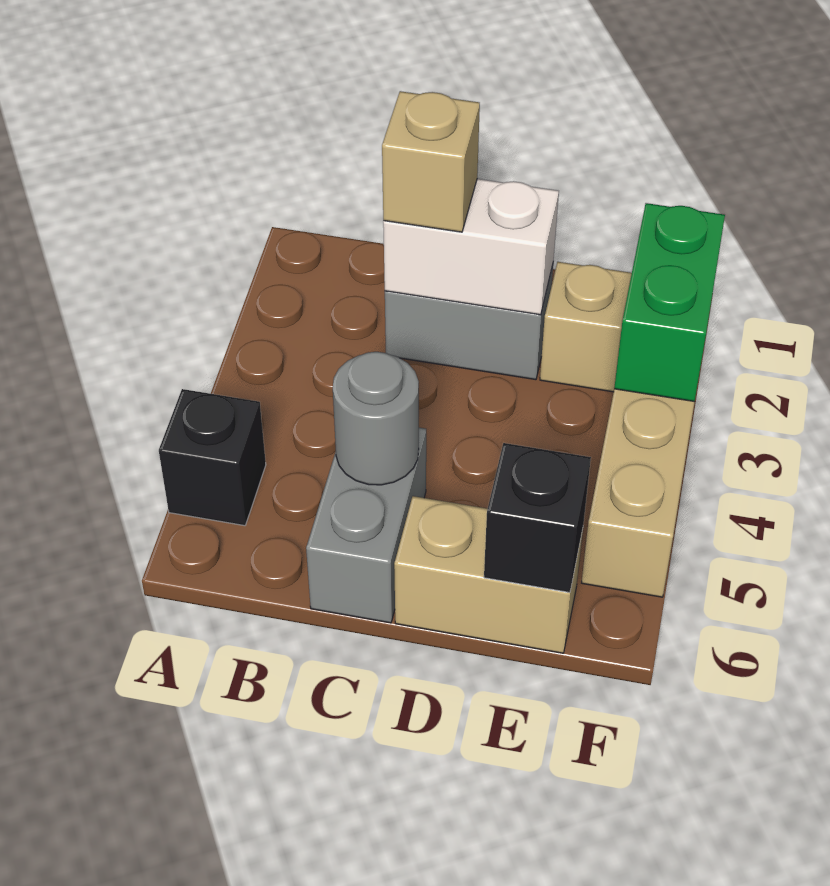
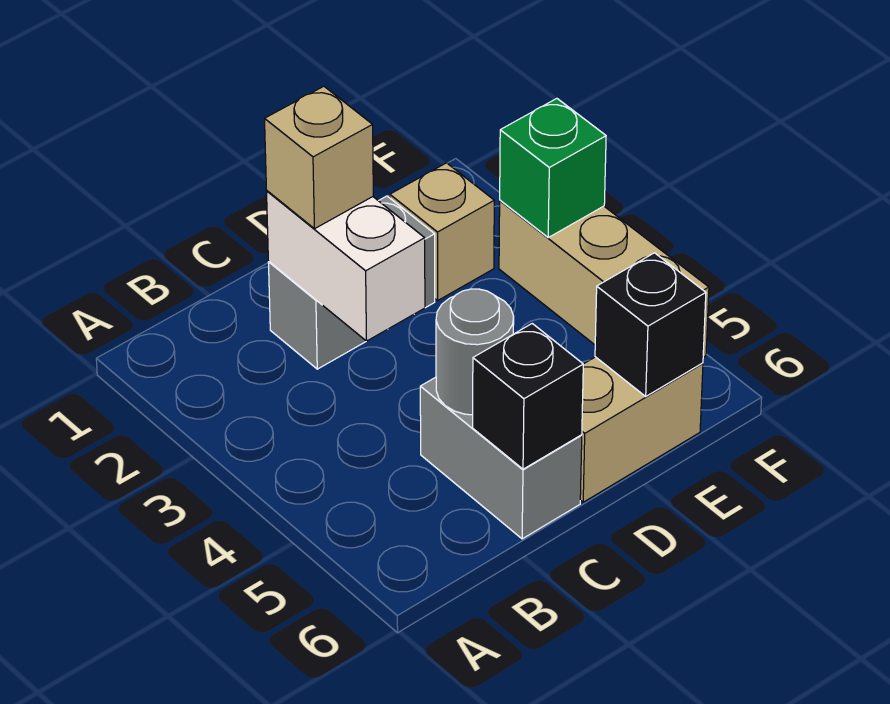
black brick A5 level 1 -> black brick C6 level 2
white brick C2:D2 level 2 -> white brick C2:C3 level 2
green brick F2:F3 level 2 -> green brick F3 level 2

